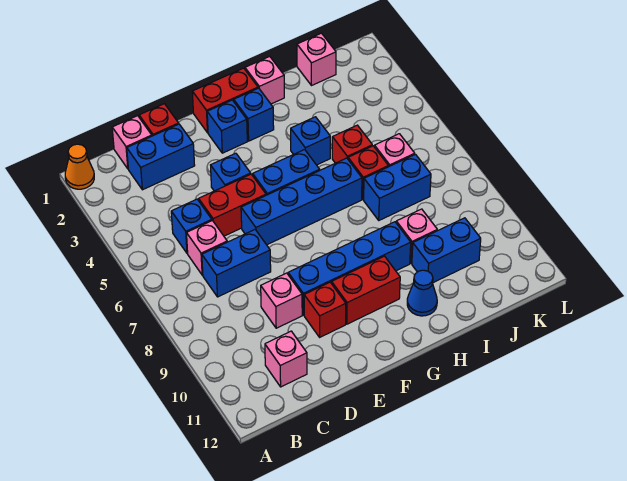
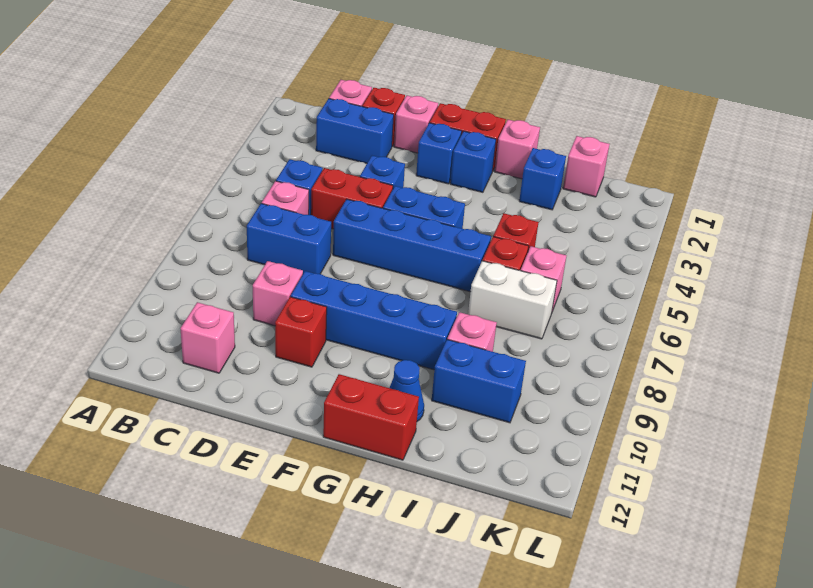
orange cone A1 level 1 -> none
none -> pink brick E1 level 1
red brick F10:G10 level 1 -> red brick G12:H12 level 1
blue brick H4 level 1 -> blue brick I2 level 1
blue brick I7:J7 level 1 -> white brick I7:J7 level 1

